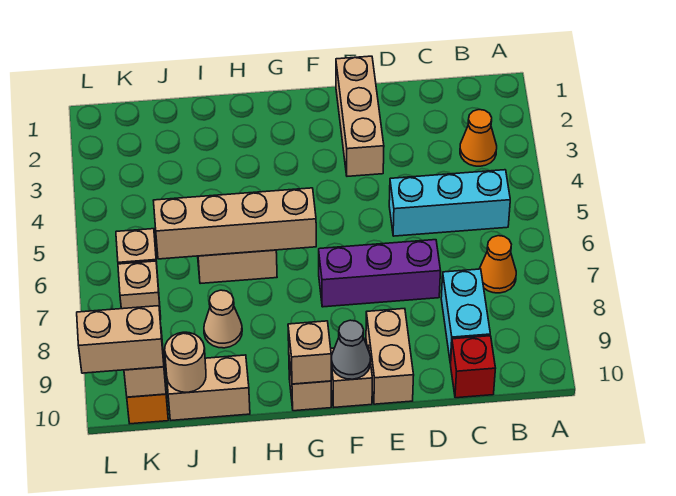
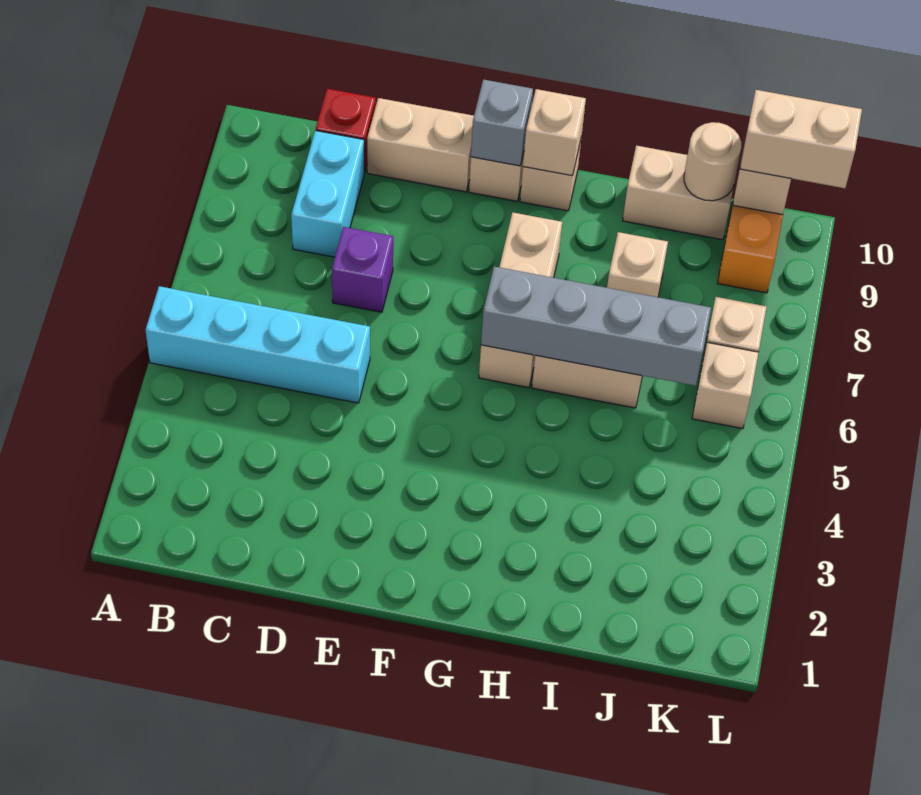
orange cone B3 level 1 -> none
cyan brick B5:D5 level 1 -> cyan brick A5:D5 level 1
orange cone B7 level 1 -> none
purple brick D7:F7 level 1 -> purple brick D7 level 1
tan brick E1:E3 level 1 -> tan brick G6:G8 level 1
tan brick E9:E10 level 1 -> tan brick D10:E10 level 1
grey cone F10 level 2 -> grey brick F10 level 2
tan brick G6:J6 level 2 -> grey brick G6:J6 level 2
tan cone I8 level 1 -> tan brick I8 level 1

